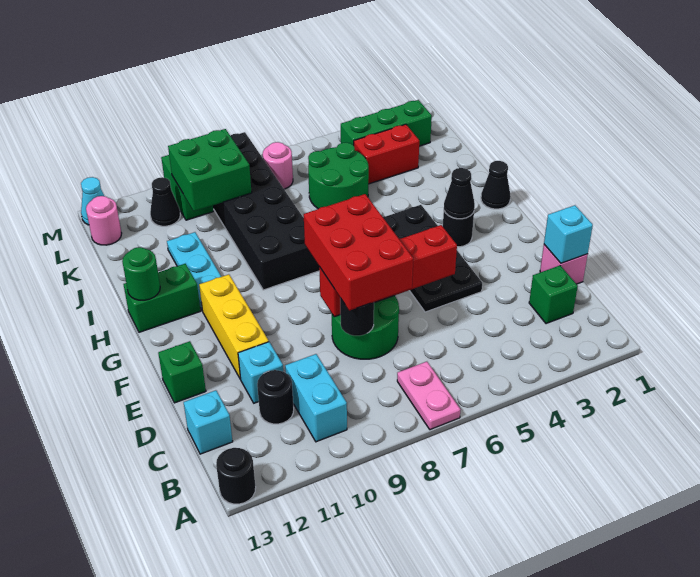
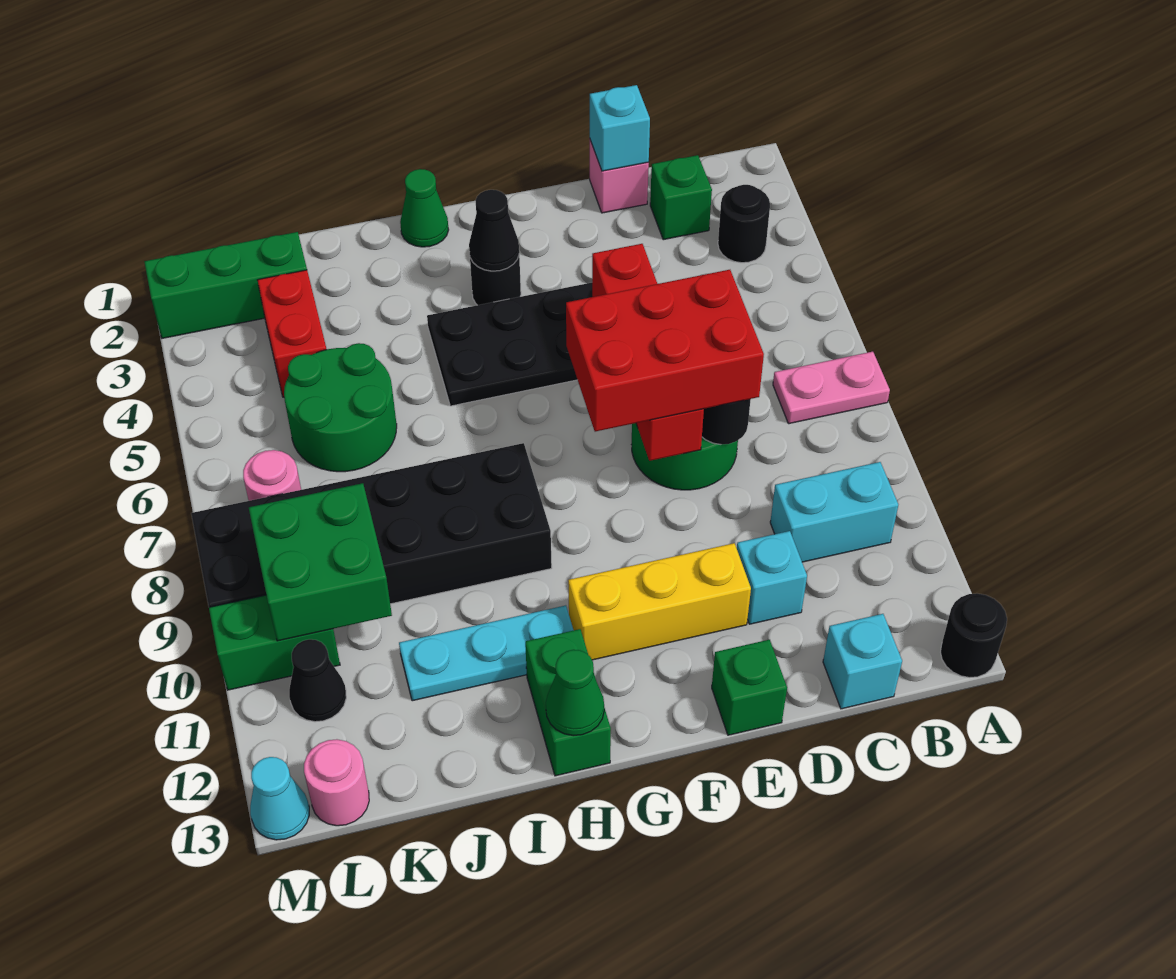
black round brick C11 level 1 -> black round brick B3 level 1
black cone H1 level 1 -> green cone H1 level 1
green round brick H13 level 2 -> green cone H13 level 2
green brick L2:L4 level 1 -> green brick K2:M2 level 1

